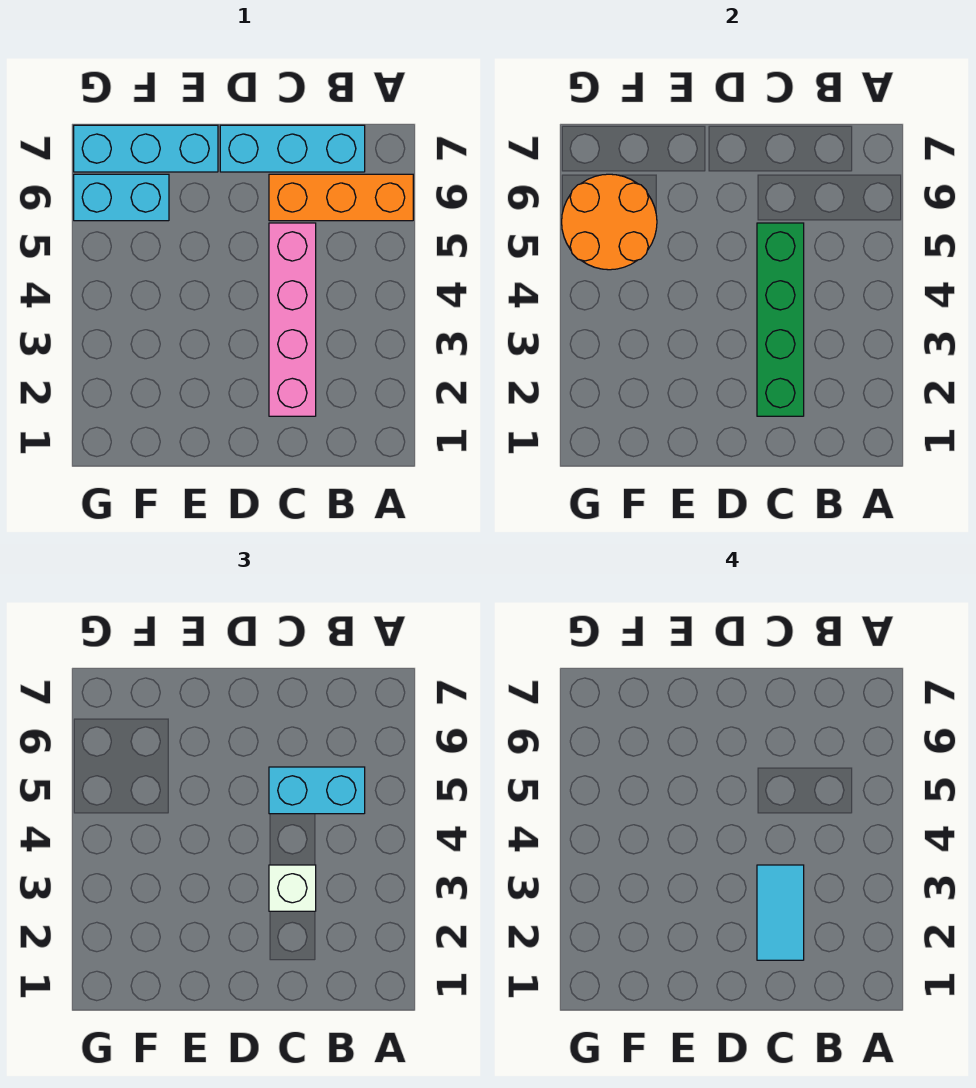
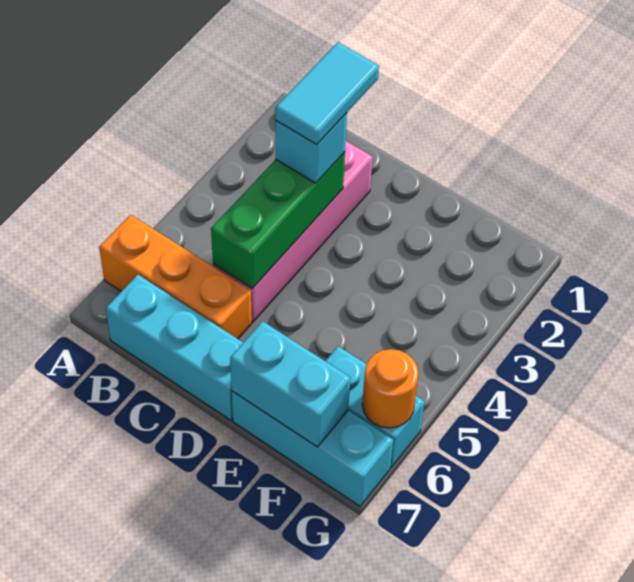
cyan brick B5:C5 level 3 -> cyan brick E7:F7 level 2
green brick C2:C5 level 2 -> green brick C3:C5 level 2
white brick C3 level 3 -> cyan brick C3 level 3
orange round brick F5:G6 level 2 -> orange round brick G6 level 2

